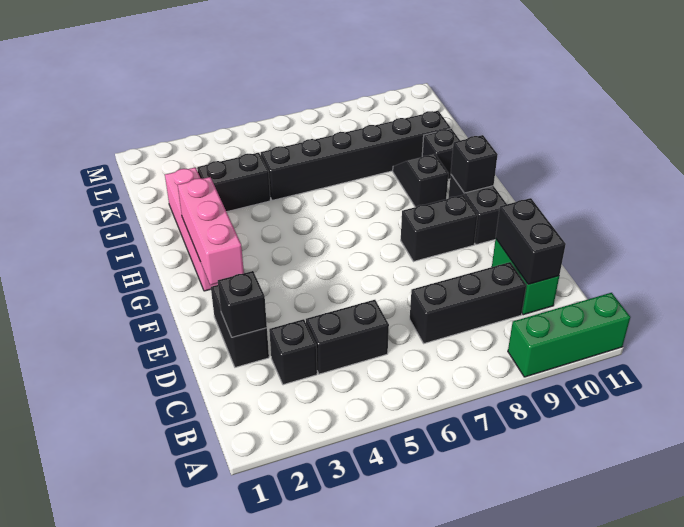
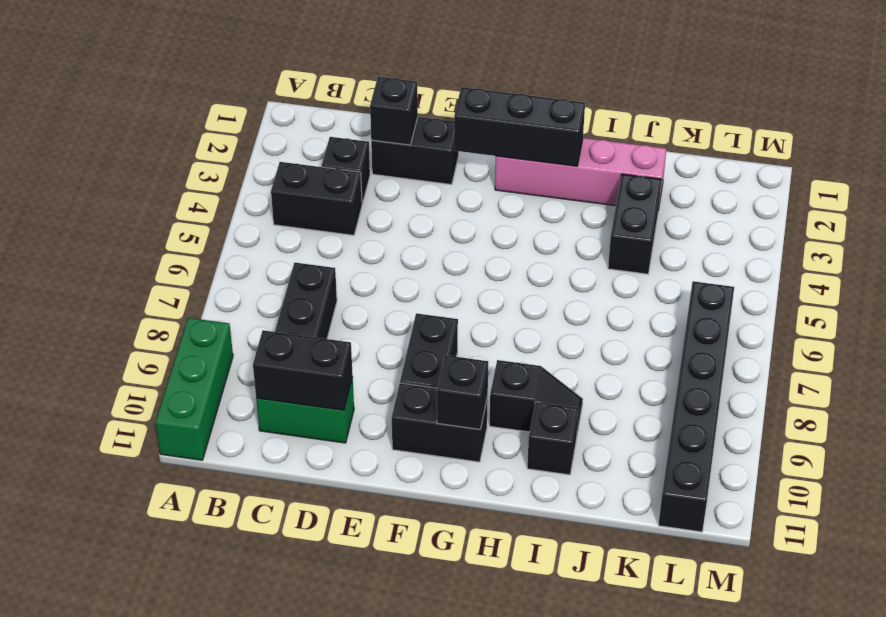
black brick C4:C5 level 1 -> black brick B4:C4 level 1
pink brick F2:H2 level 2 -> black brick F2:H2 level 2
black brick J5:J10 level 1 -> black brick L6:L11 level 1

